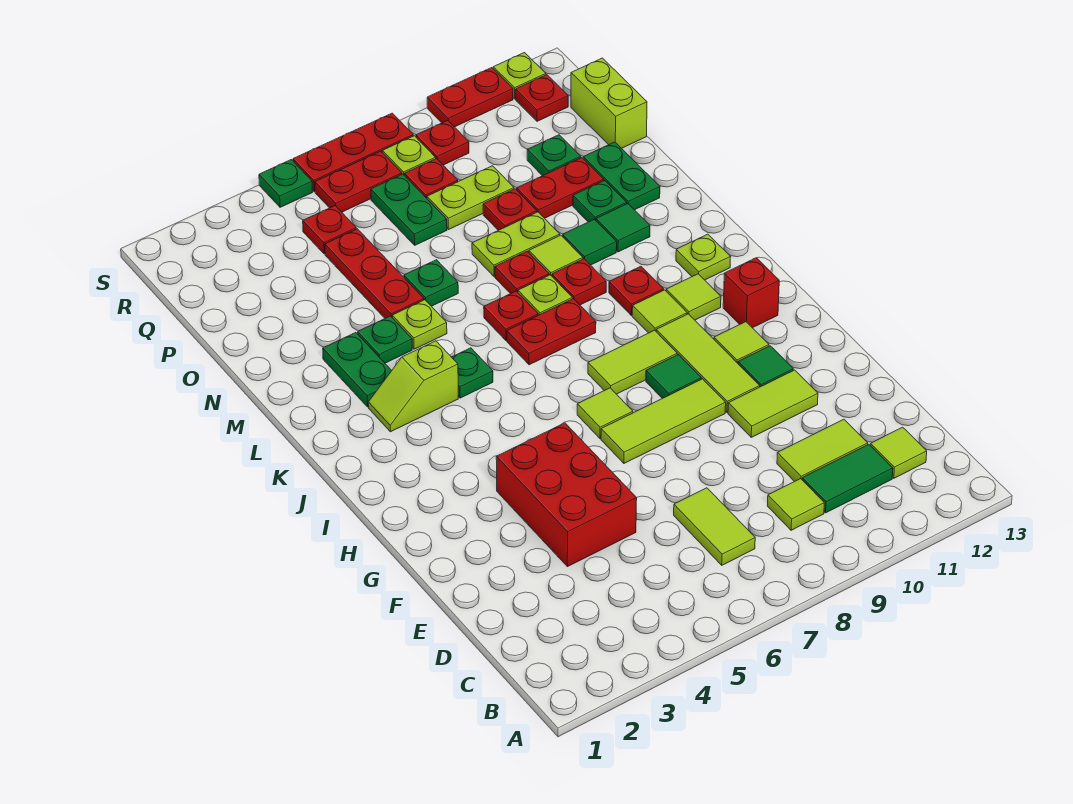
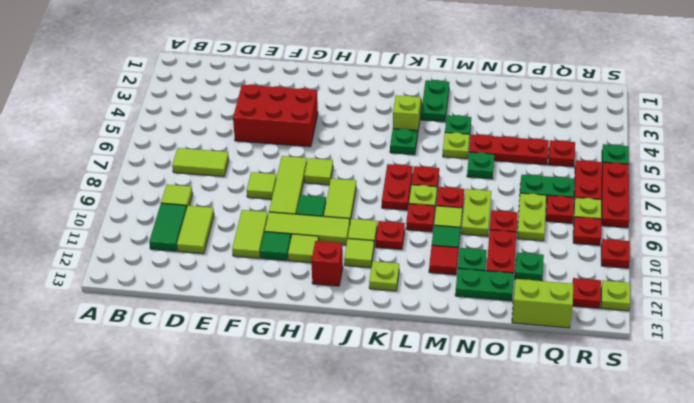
lime tile C12 level 1 -> lime tile F8 level 1
green plate L3:M3 level 1 -> green plate L2:L3 level 1
green tile M11 level 1 -> red tile M11 level 1
red plate S10:S11 level 1 -> red plate S10 level 1

